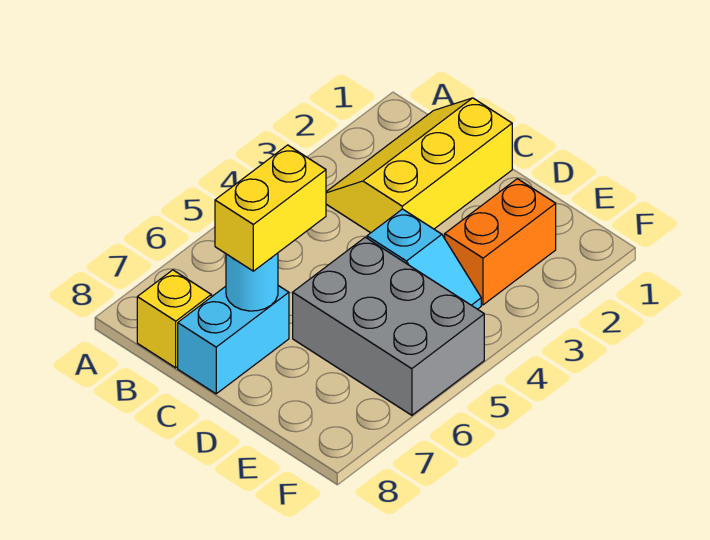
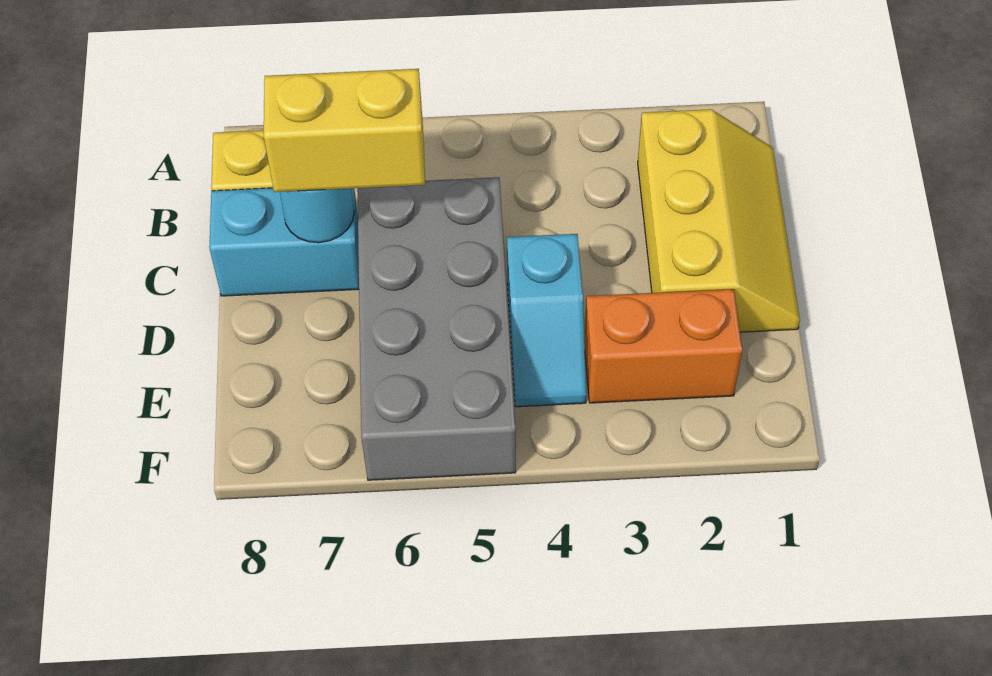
yellow slope B1:C3 level 1 top C -> yellow slope B1:D2 level 1 top 2
grey brick D5:F6 level 1 -> grey brick C5:F6 level 1

